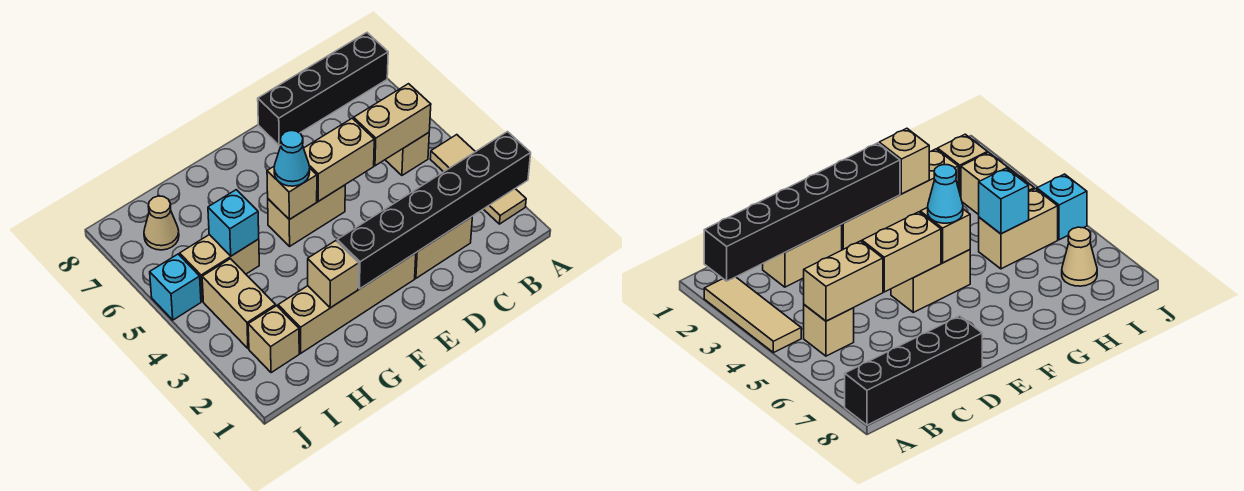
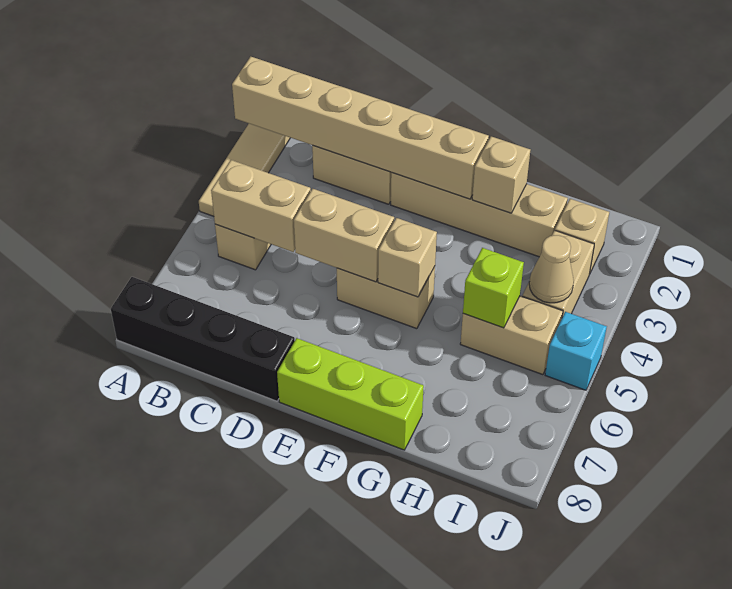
black brick A2:F2 level 2 -> tan brick A2:F2 level 2
none -> lime brick E8:G8 level 1
cyan cone F5 level 3 -> none
cyan brick H5 level 2 -> lime brick H5 level 2
tan cone I7 level 1 -> tan cone I4 level 2

